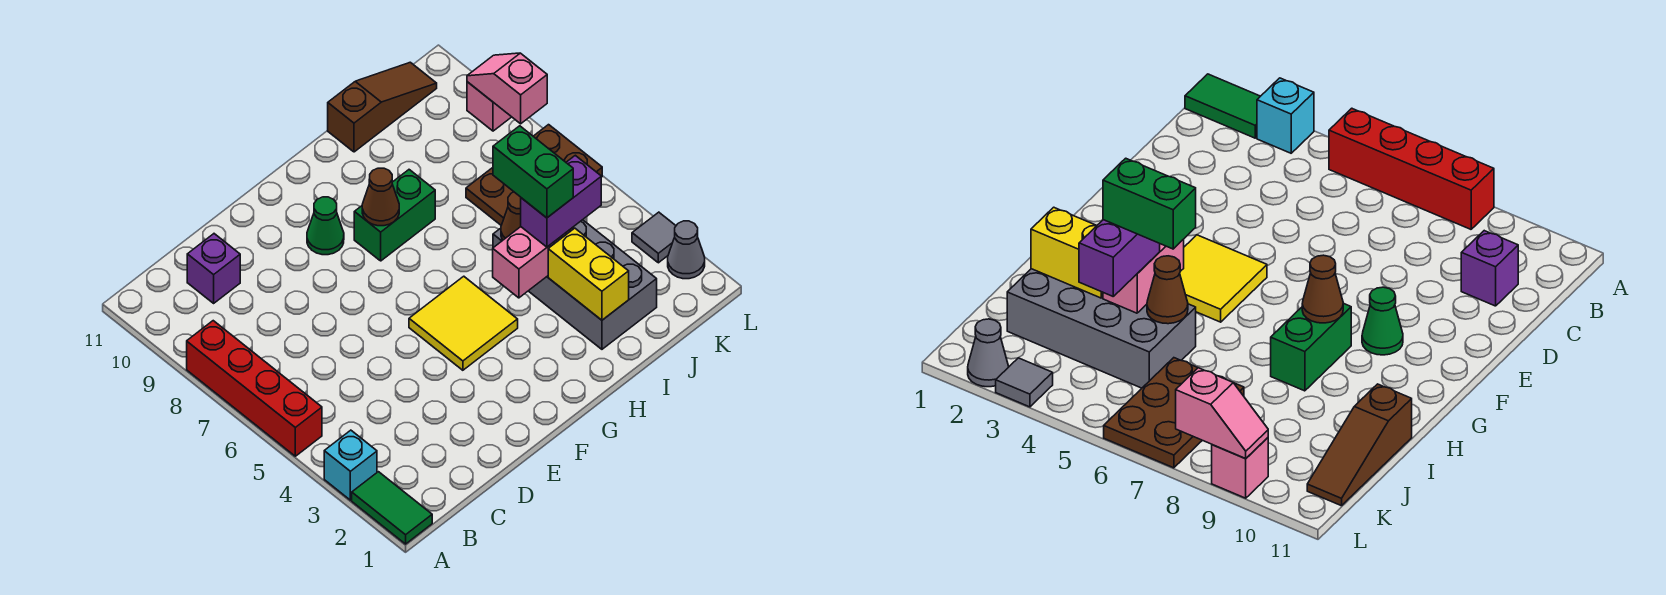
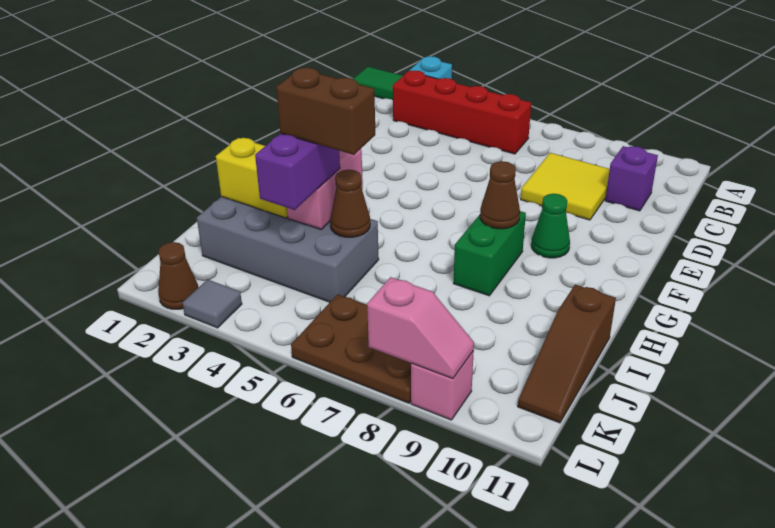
red brick A5:A8 level 1 -> red brick B3:B6 level 1
yellow tile F4:G5 level 1 -> yellow tile C8:D9 level 1
green brick I4:I5 level 4 -> brown brick I4:I5 level 4
brown plate J6:L7 level 1 -> brown plate K6:L8 level 1
grey cone L2 level 1 -> brown cone L2 level 1

